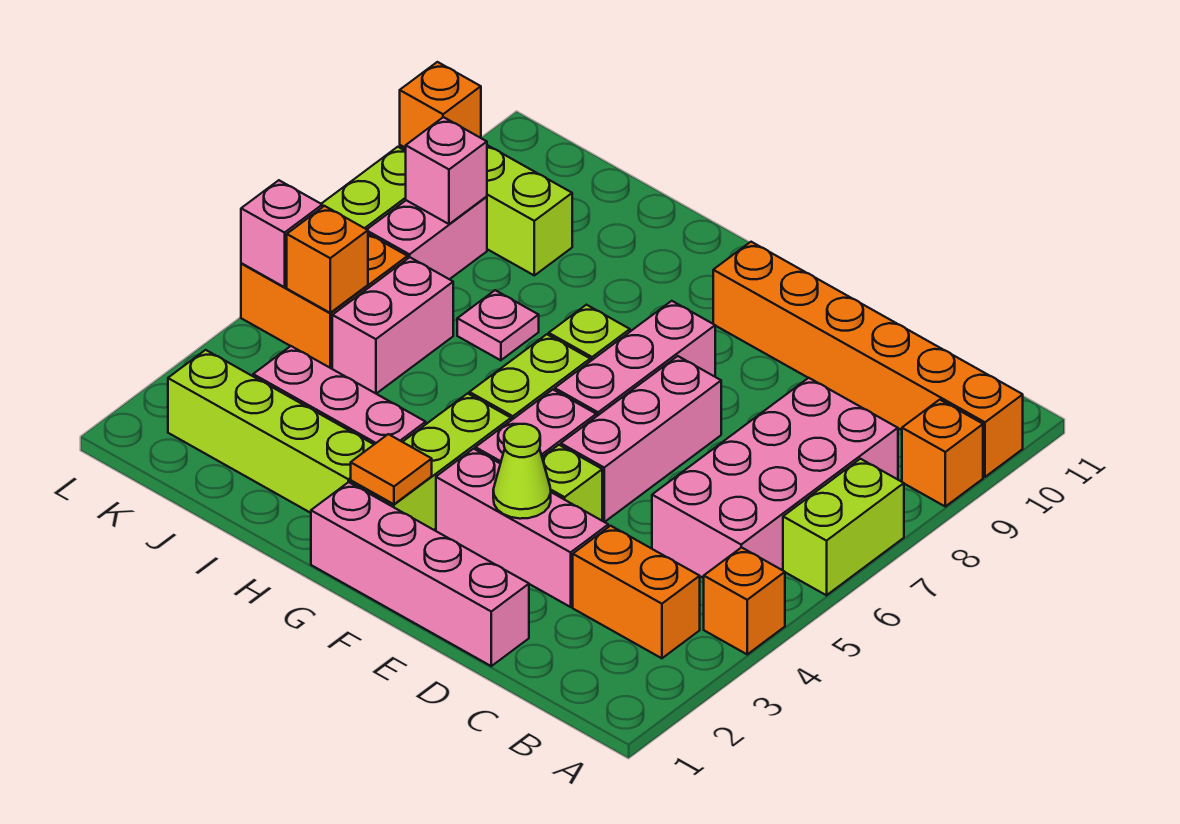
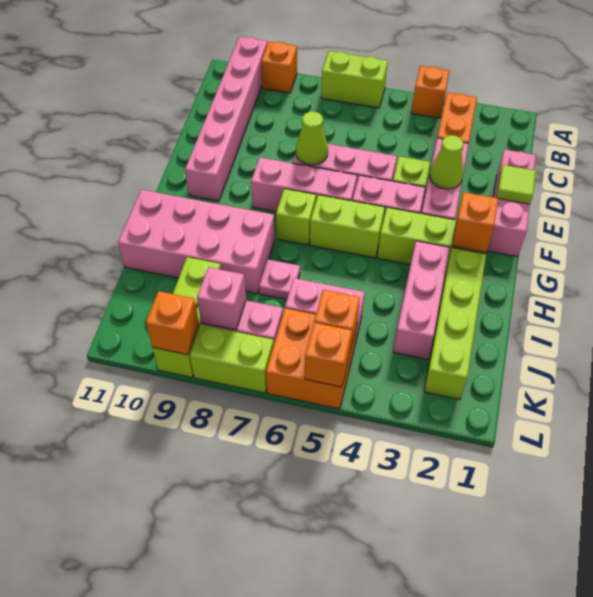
orange brick A10:F10 level 1 -> pink brick A10:F10 level 1
pink brick B5:C8 level 1 -> pink brick H8:I11 level 1
pink brick D1:G1 level 1 -> pink brick D1:F1 level 1
none -> lime tile E1 level 2
none -> lime cone E7 level 2
orange tile G2 level 2 -> orange brick G2 level 2
pink brick L5 level 2 -> orange brick L5 level 2

